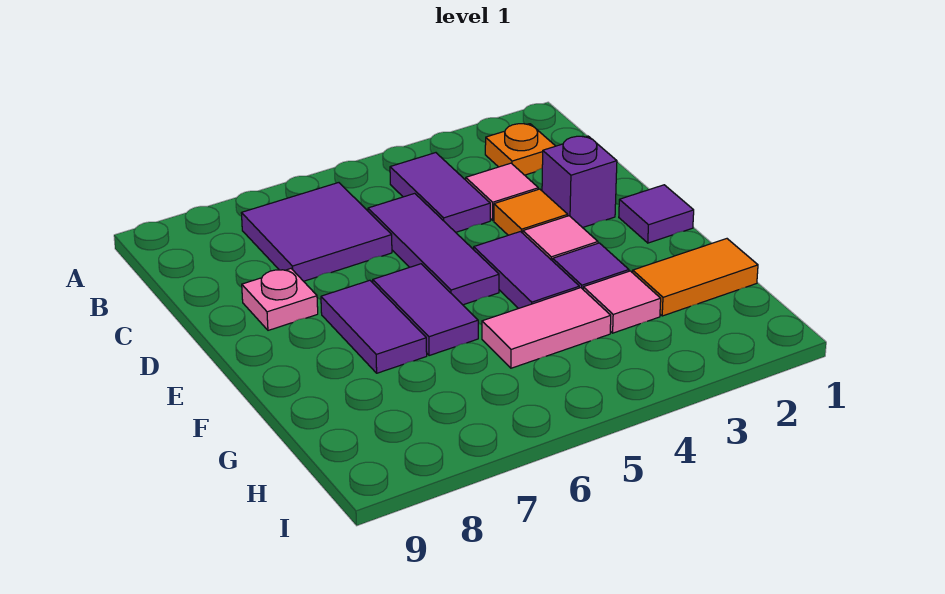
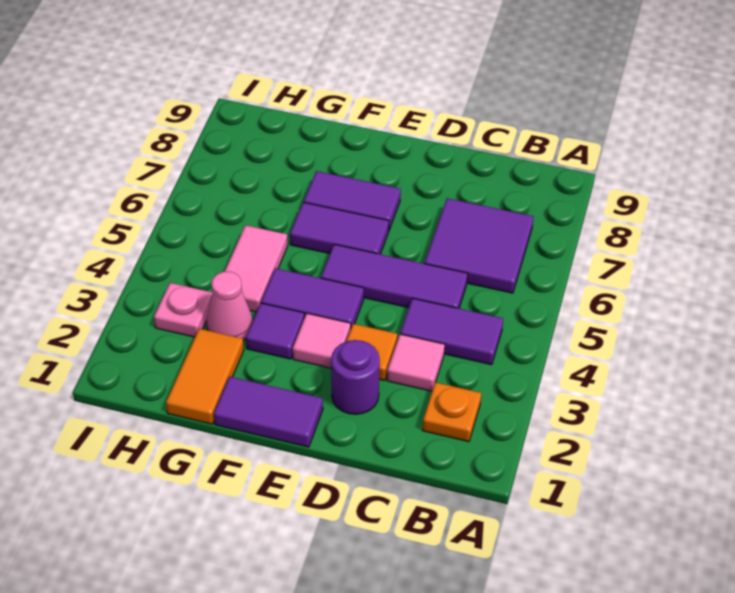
purple brick D2 level 1 -> purple round brick D2 level 1
pink plate D8 level 1 -> pink plate H3 level 1
purple tile E1 level 1 -> purple tile E1:F1 level 1
pink tile G3 level 1 -> pink cone G3 level 1

